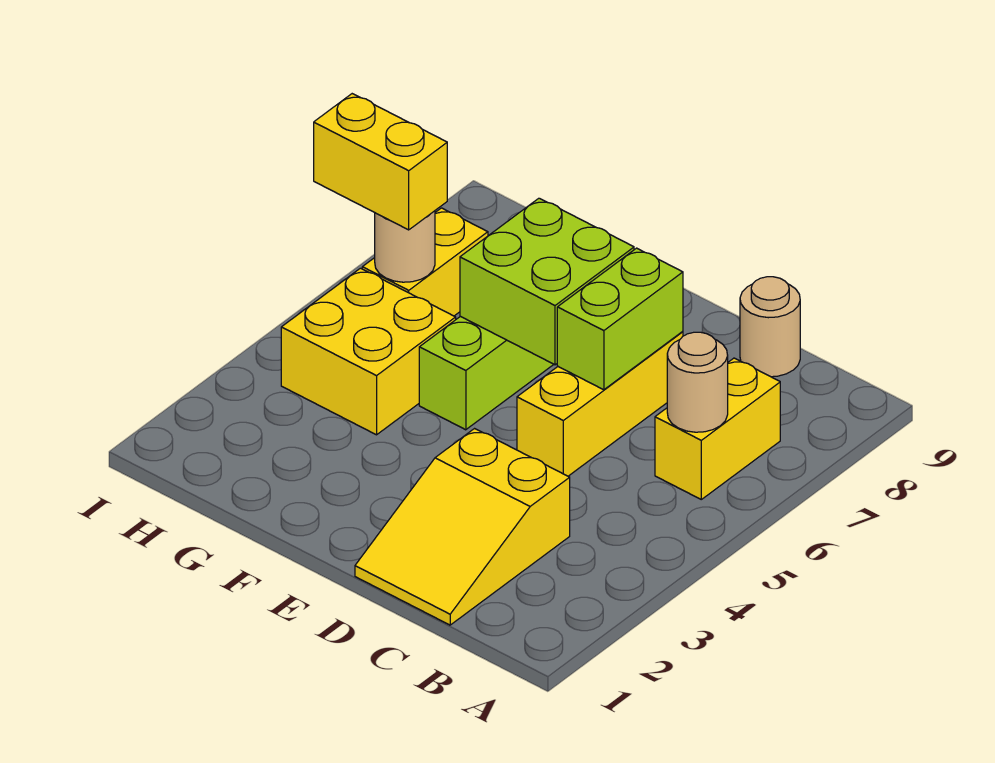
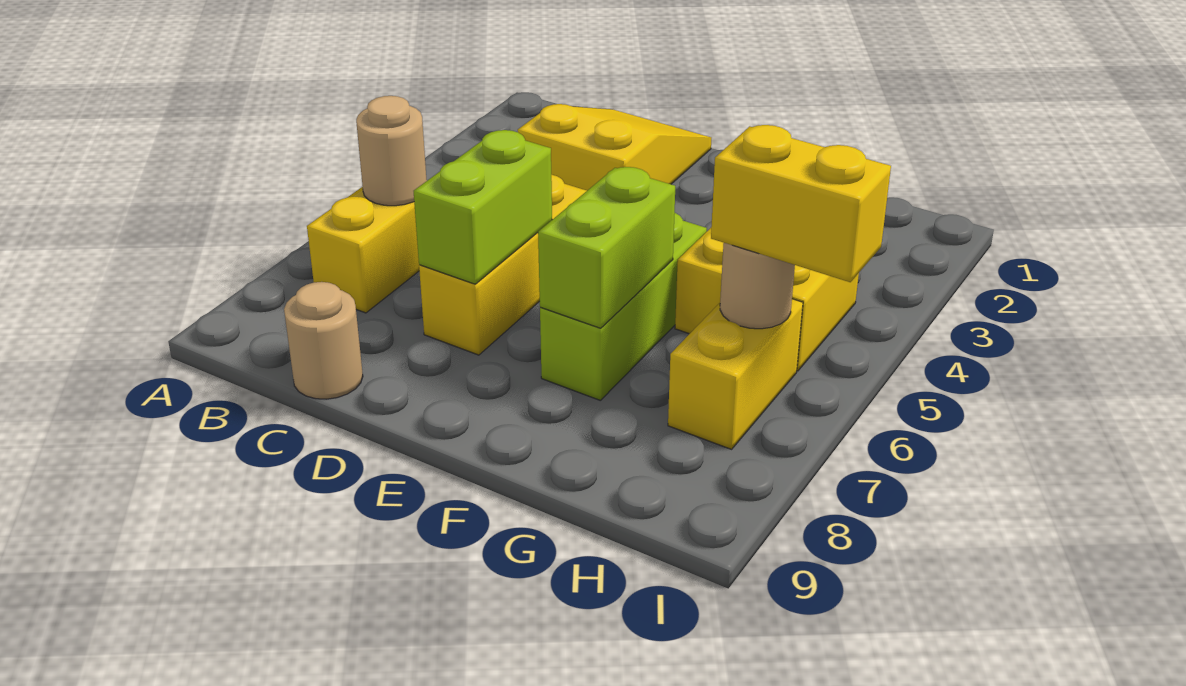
lime brick E6:F7 level 2 -> lime brick F6:F7 level 2

